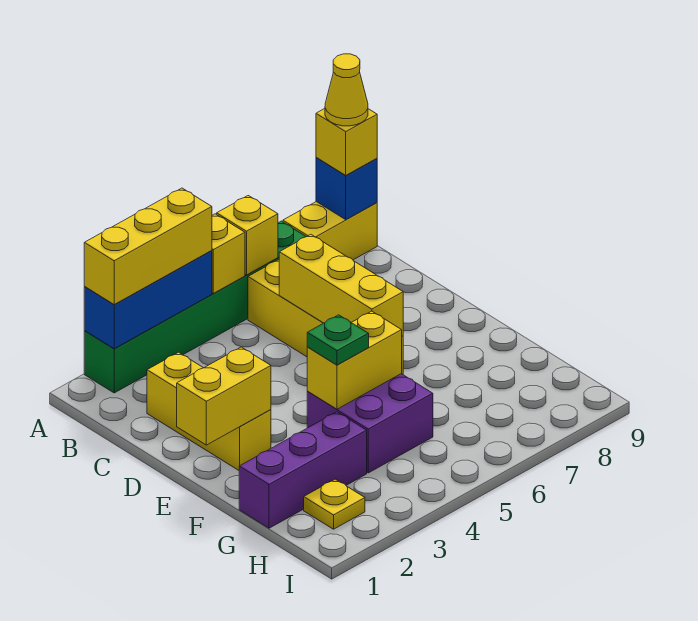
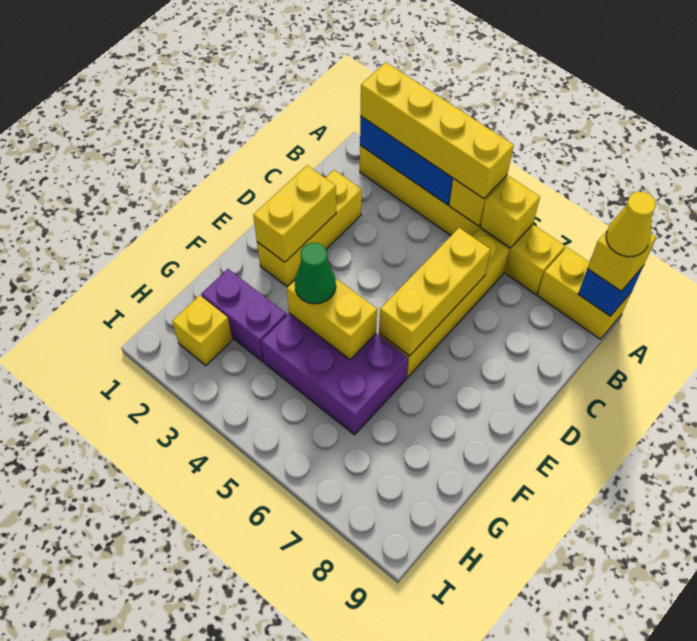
green brick A2:A7 level 1 -> yellow brick A2:A7 level 1
yellow brick A2:A4 level 3 -> yellow brick A2:A5 level 3
yellow brick E1:E2 level 2 -> yellow brick D2:E2 level 2
purple brick F4:G5 level 1 -> purple brick F4:G6 level 1
green plate F4 level 3 -> green cone F4 level 3
purple brick G1:G3 level 1 -> purple brick G2:G3 level 1
yellow plate H2 level 1 -> yellow brick H2 level 1

